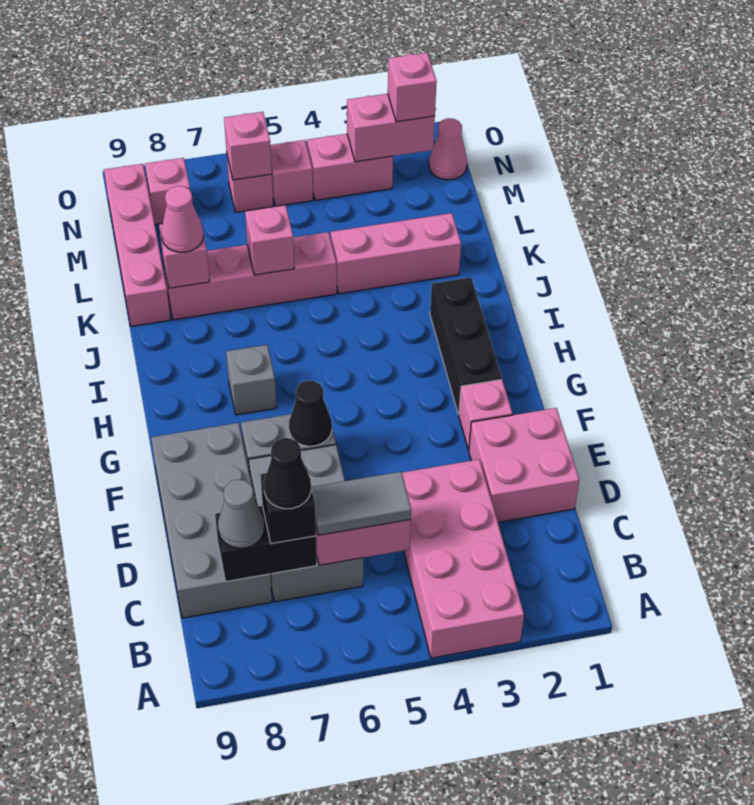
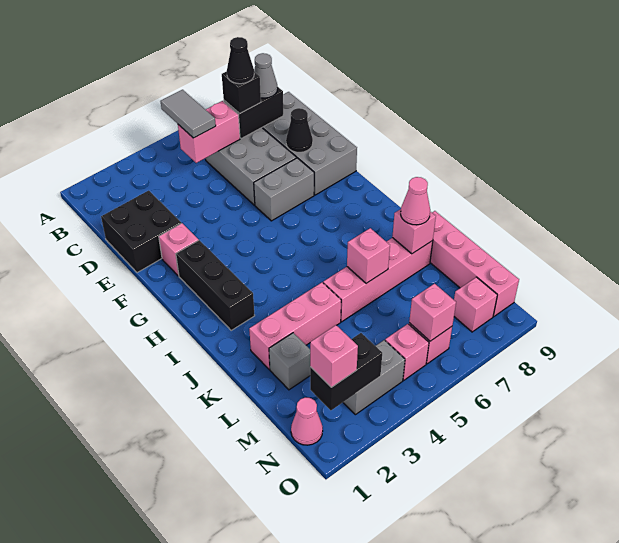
pink brick A3:D4 level 1 -> none
grey tile C5:C6 level 3 -> grey tile B5:C5 level 3
pink brick D1:E2 level 1 -> black brick D1:E2 level 1
black cone F6 level 2 -> black cone E8 level 2
grey brick H7 level 1 -> grey brick L2 level 1
pink brick N2:N3 level 2 -> black brick N2:N3 level 2
pink brick N3:N4 level 1 -> grey brick N3:N4 level 1

